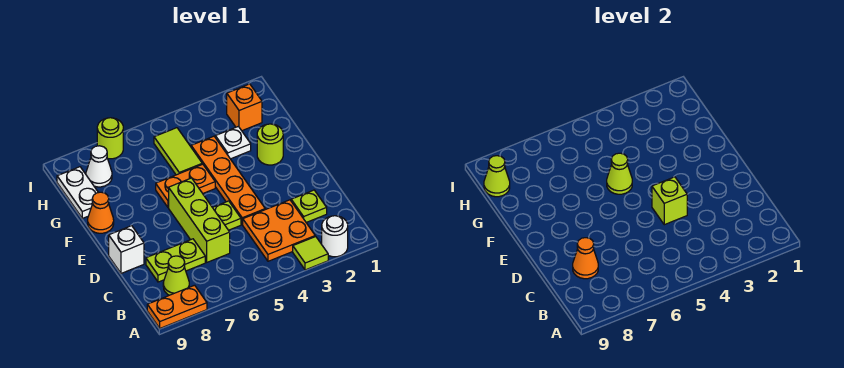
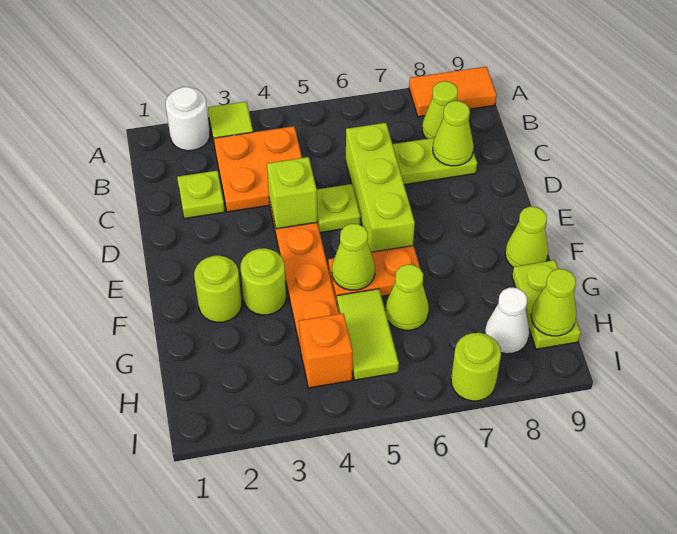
orange plate A8:A9 level 1 -> orange tile A8:A9 level 1
orange cone C8 level 2 -> lime cone C8 level 2
white brick D9 level 1 -> none
none -> lime round brick F3 level 1
orange cone F9 level 1 -> lime cone F9 level 1
white plate G3 level 1 -> none
none -> lime cone G6 level 1
white plate G9:H9 level 1 -> lime plate G9:H9 level 1
orange brick H2 level 1 -> orange brick H4 level 1

